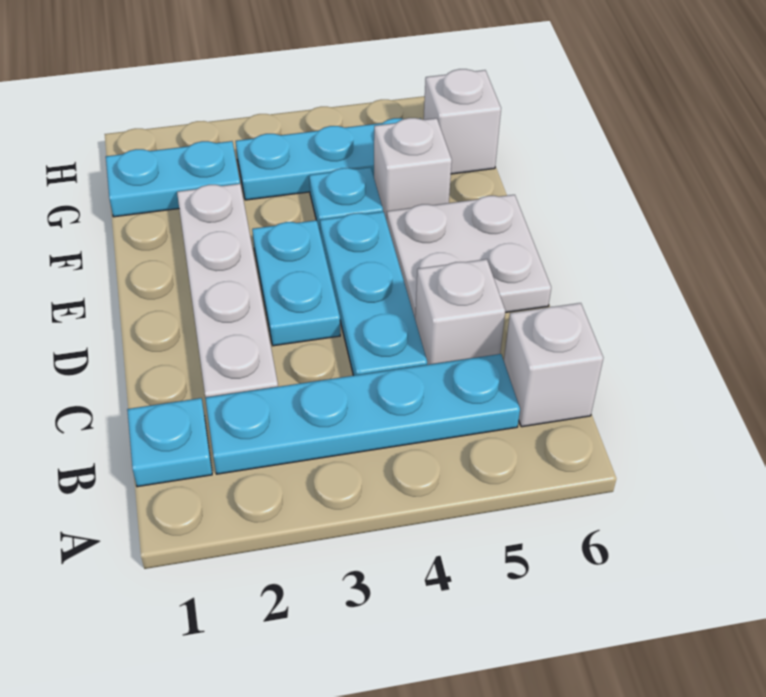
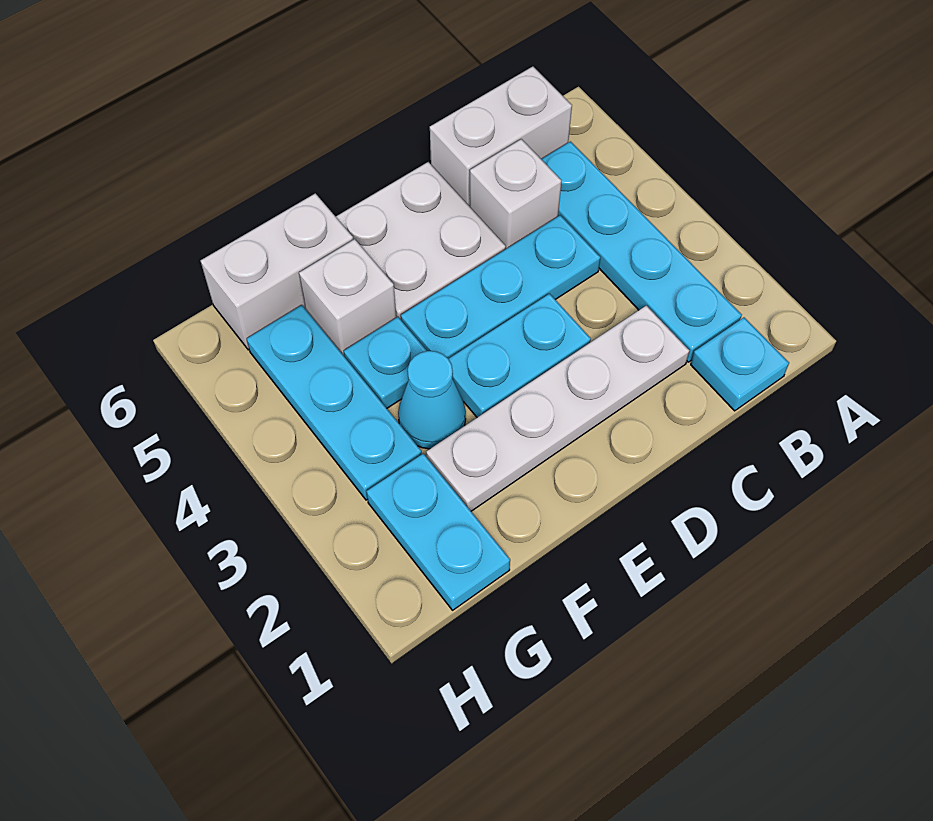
white brick B6 level 1 -> white brick B6:C6 level 1
none -> cyan cone F3 level 1
white brick G6 level 1 -> white brick F6:G6 level 1

